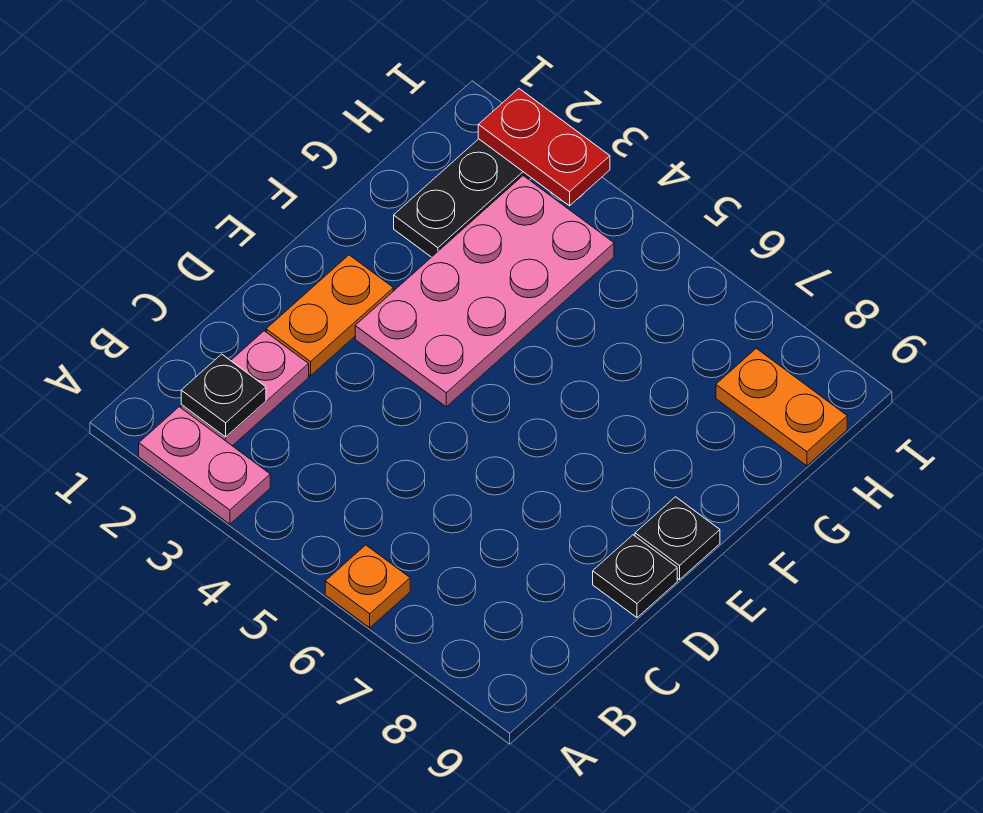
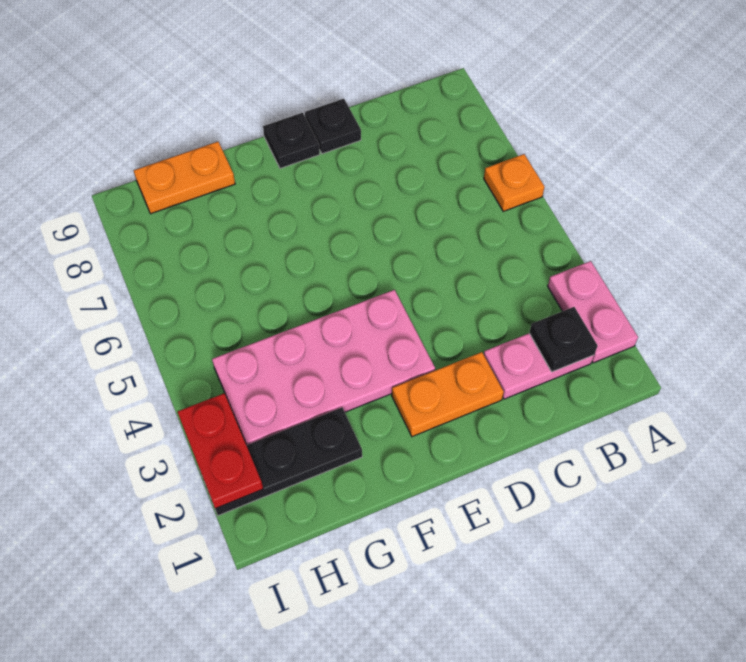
orange plate H8:H9 level 1 -> orange plate G9:H9 level 1

